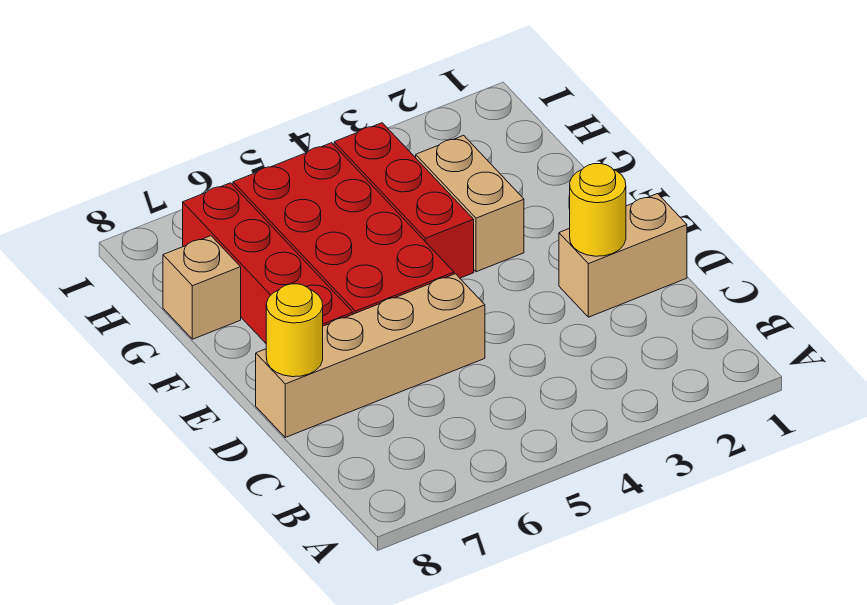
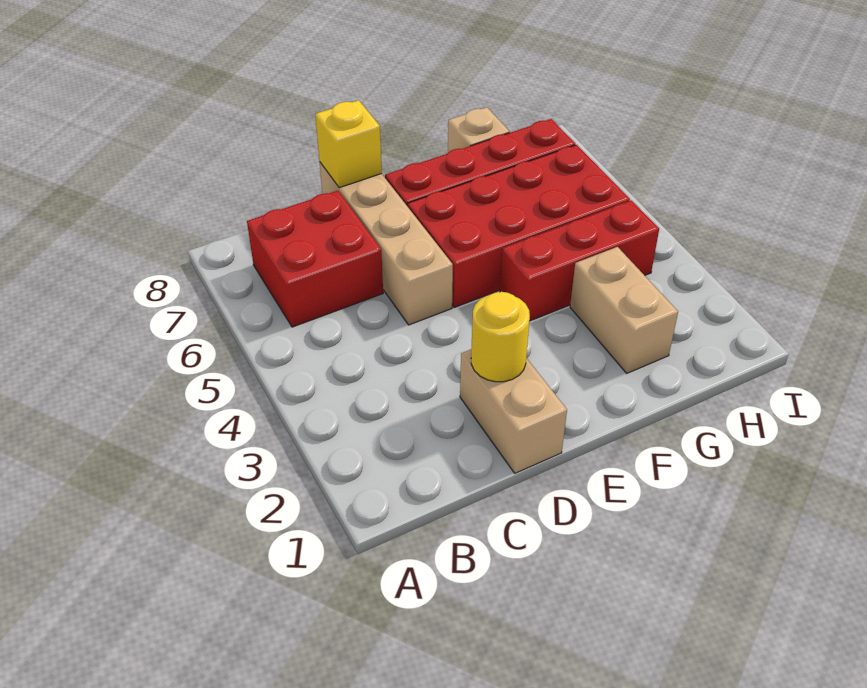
none -> red brick B6:C7 level 1
yellow round brick D8 level 2 -> yellow brick D8 level 2
tan brick F3:G3 level 1 -> tan brick G2:G3 level 1

